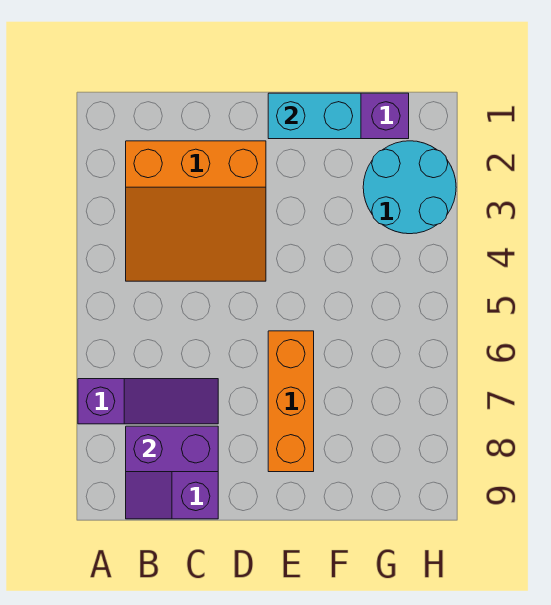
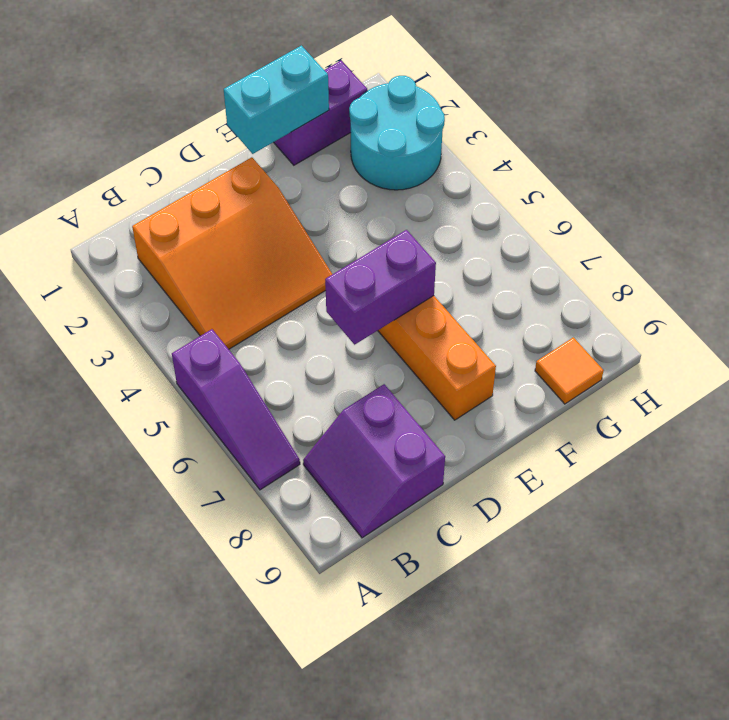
purple slope A7:C7 level 1 top A -> purple slope A5:A7 level 1 top 5
purple brick B8:C8 level 2 -> purple brick D6:E6 level 2
none -> orange tile G9 level 1

